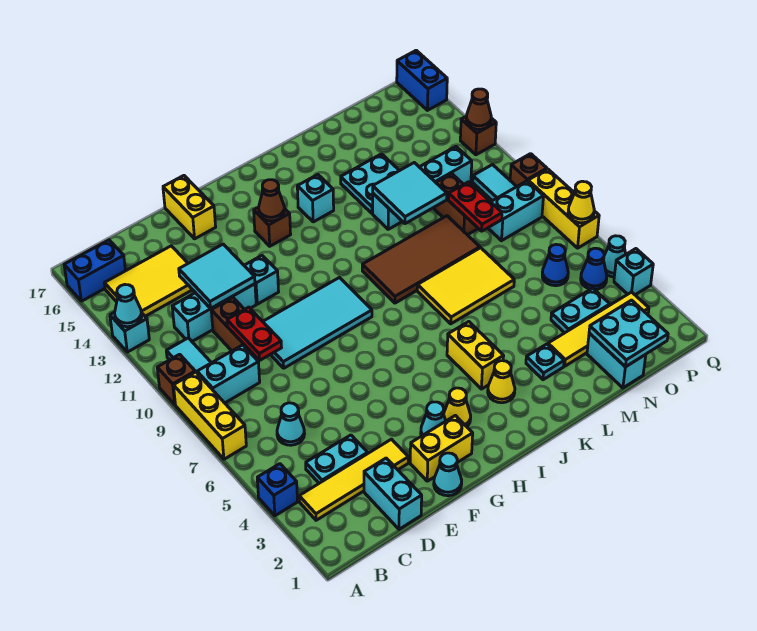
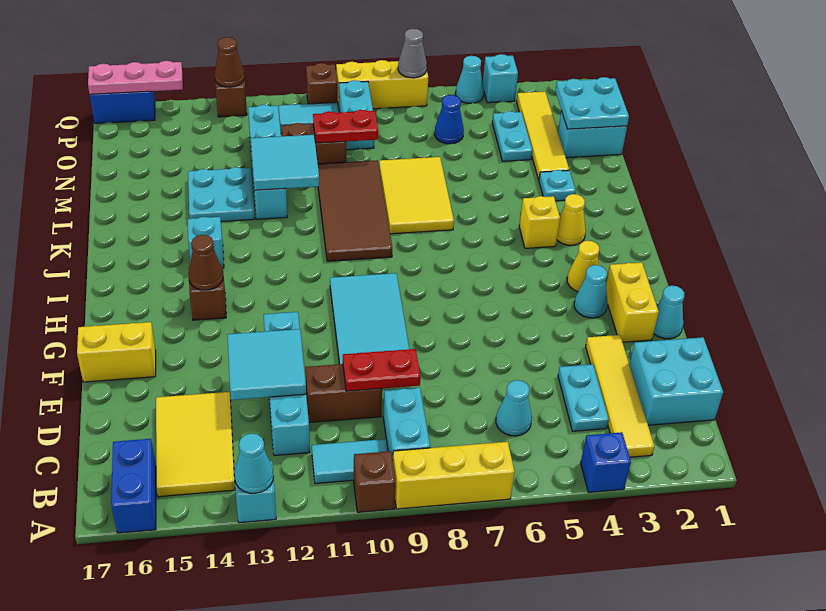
cyan brick D1:D2 level 1 -> cyan brick C1:D2 level 1
yellow brick J4:J5 level 1 -> yellow brick J4 level 1
blue cone P5 level 1 -> none
yellow cone Q7 level 2 -> grey cone Q7 level 2
none -> pink plate Q15:Q17 level 2

